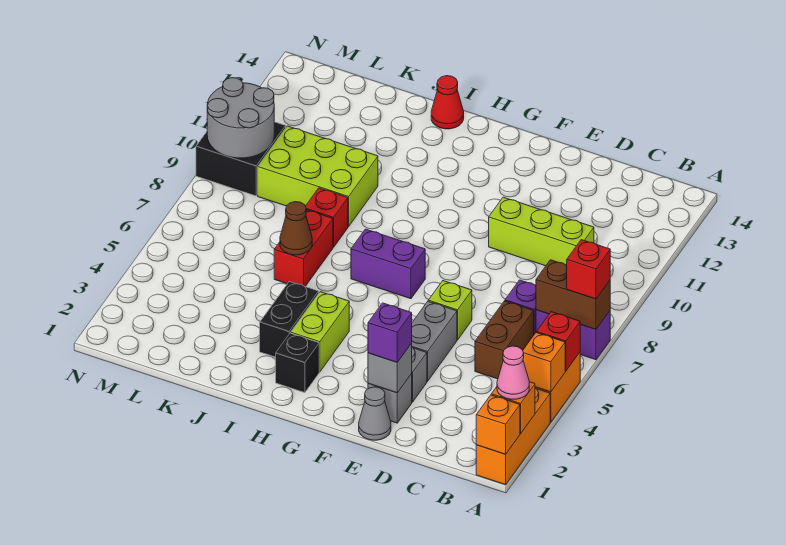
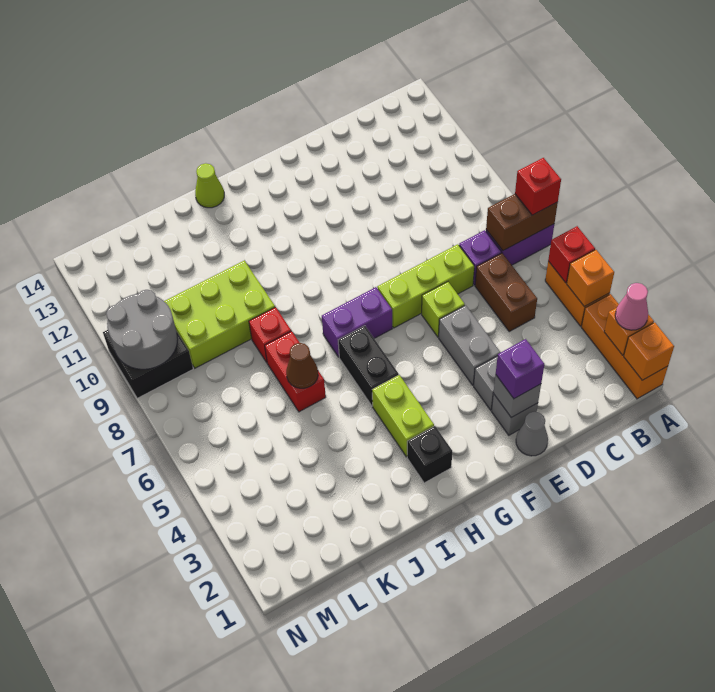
lime brick C10:E10 level 1 -> lime brick D7:F7 level 1
black brick I3:I4 level 1 -> black brick H5:H6 level 1
red cone I14 level 1 -> lime cone I14 level 1

